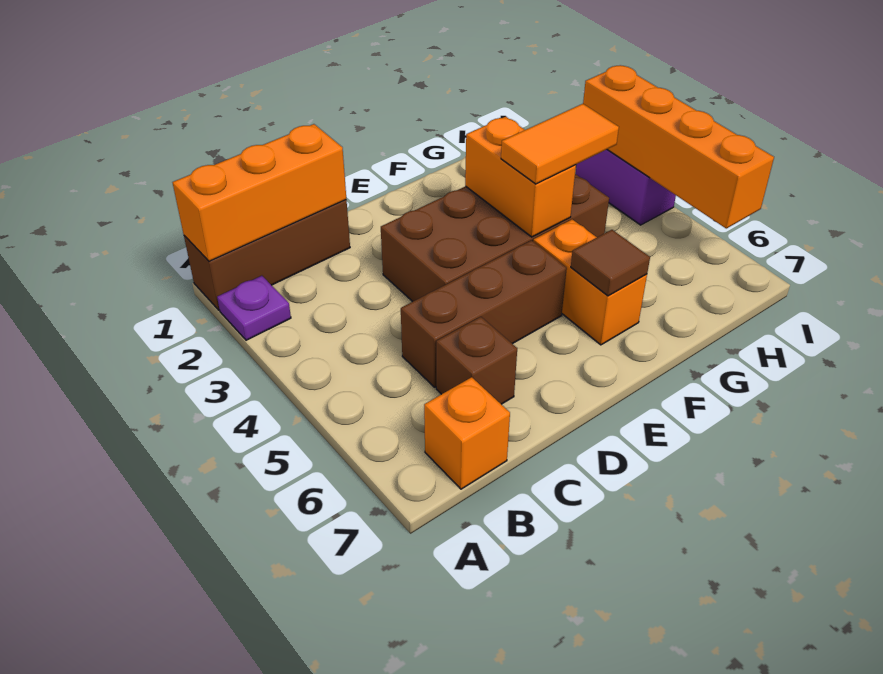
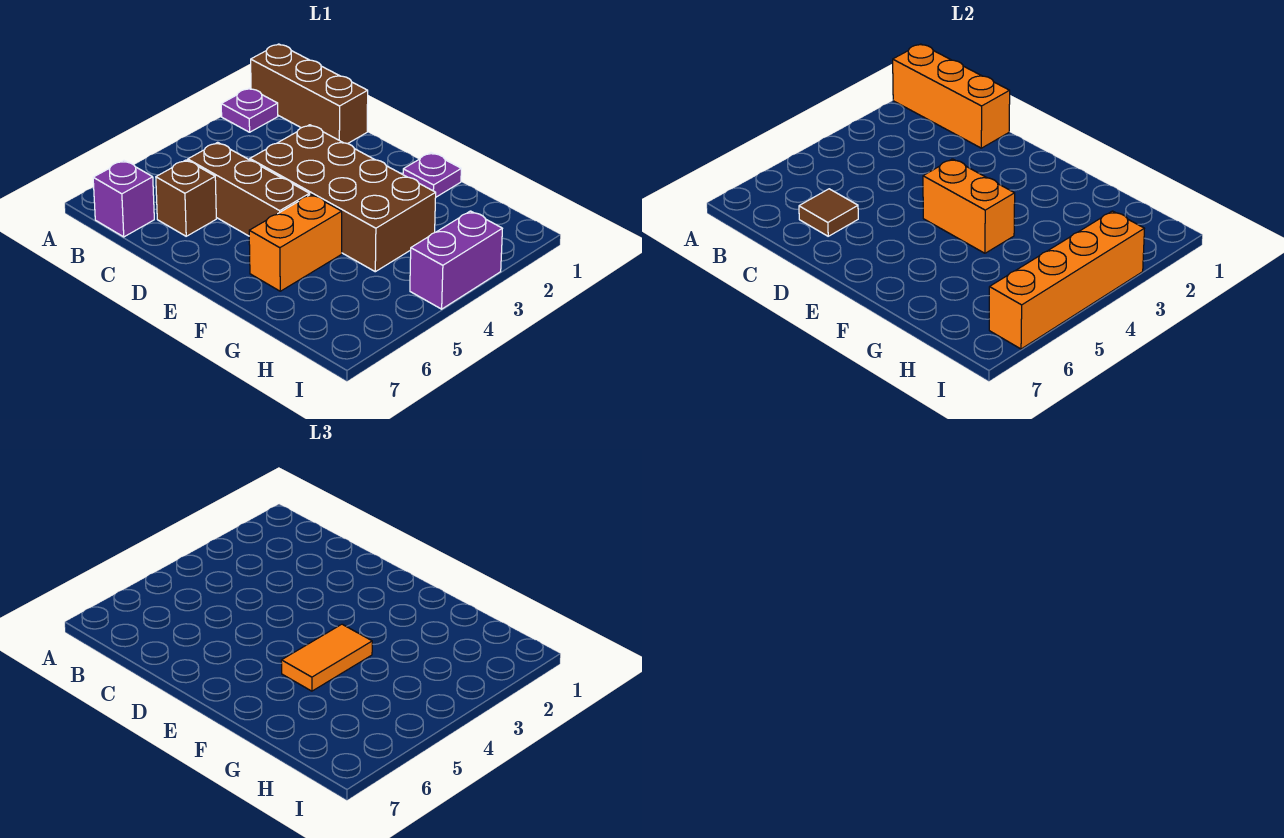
orange brick B7 level 1 -> purple brick B7 level 1
none -> purple plate F1 level 1
orange brick F3:F4 level 2 -> orange brick E4:F4 level 2
orange tile F4:G4 level 3 -> orange tile F4:F5 level 3
brown tile F6 level 2 -> brown tile C6 level 2

